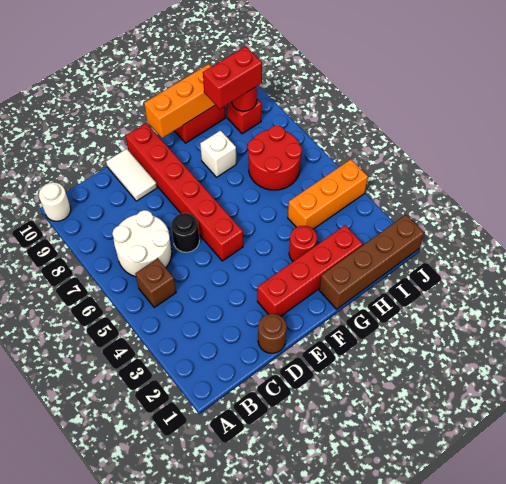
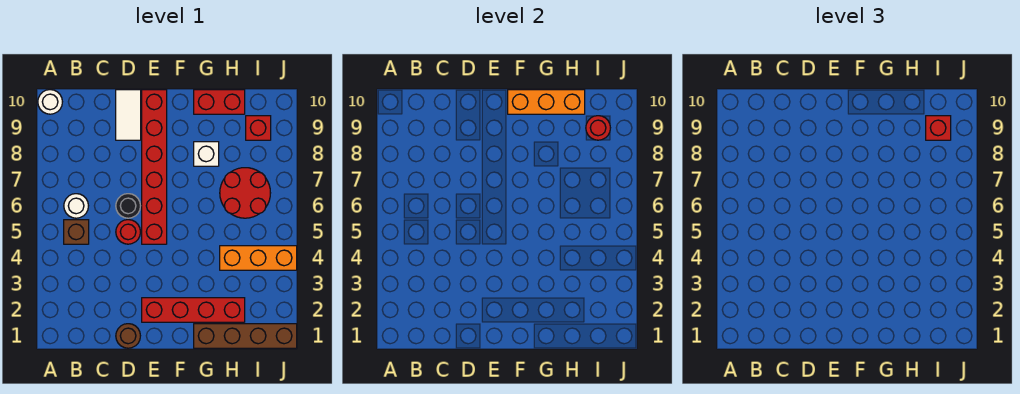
white round brick B6:C7 level 1 -> white round brick B6 level 1
red round brick G3 level 1 -> red round brick D5 level 1
red brick H9:I9 level 3 -> red brick I9 level 3

